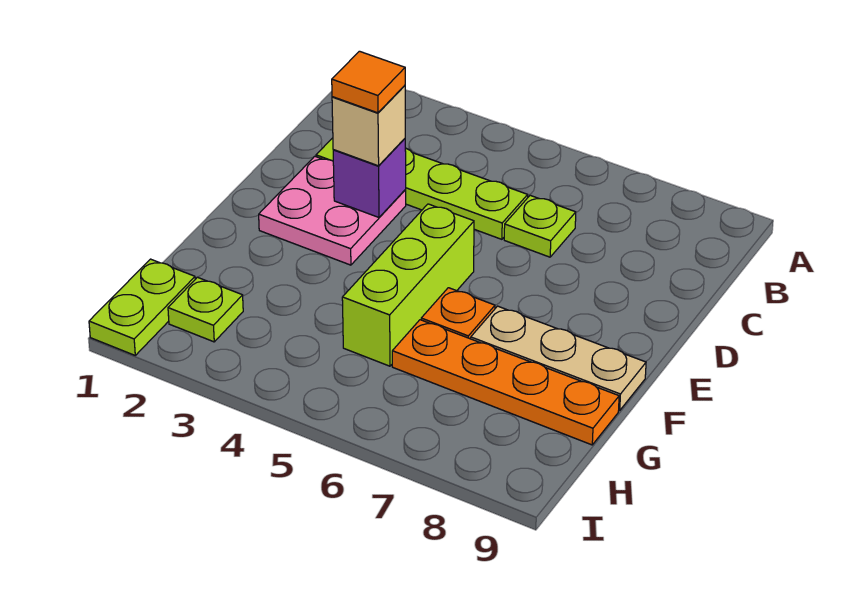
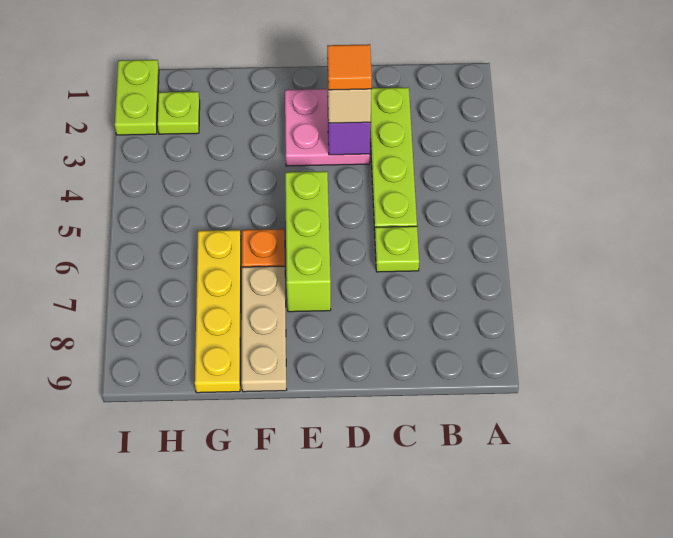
lime brick E5:G5 level 1 -> lime brick E5:E7 level 1
orange plate G6:G9 level 1 -> yellow plate G6:G9 level 1
lime plate H1:I1 level 1 -> lime plate I1:I2 level 1

